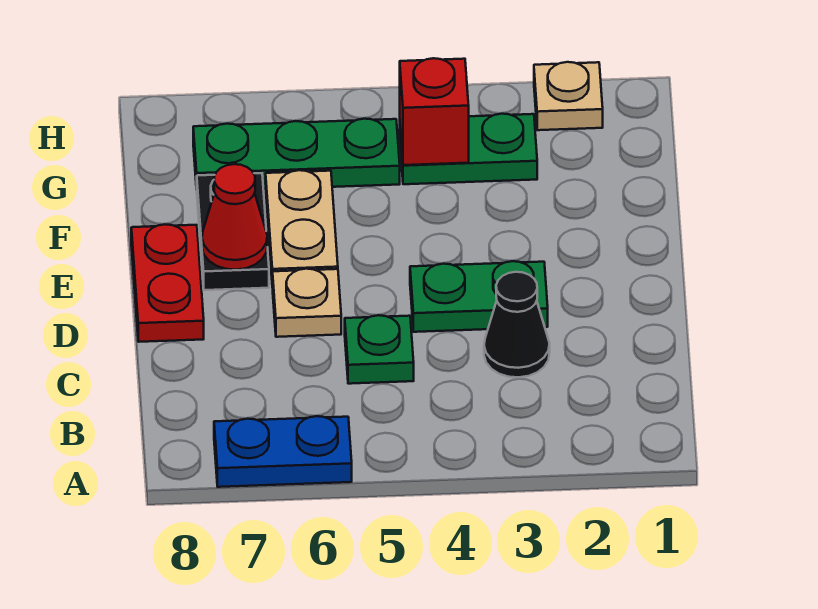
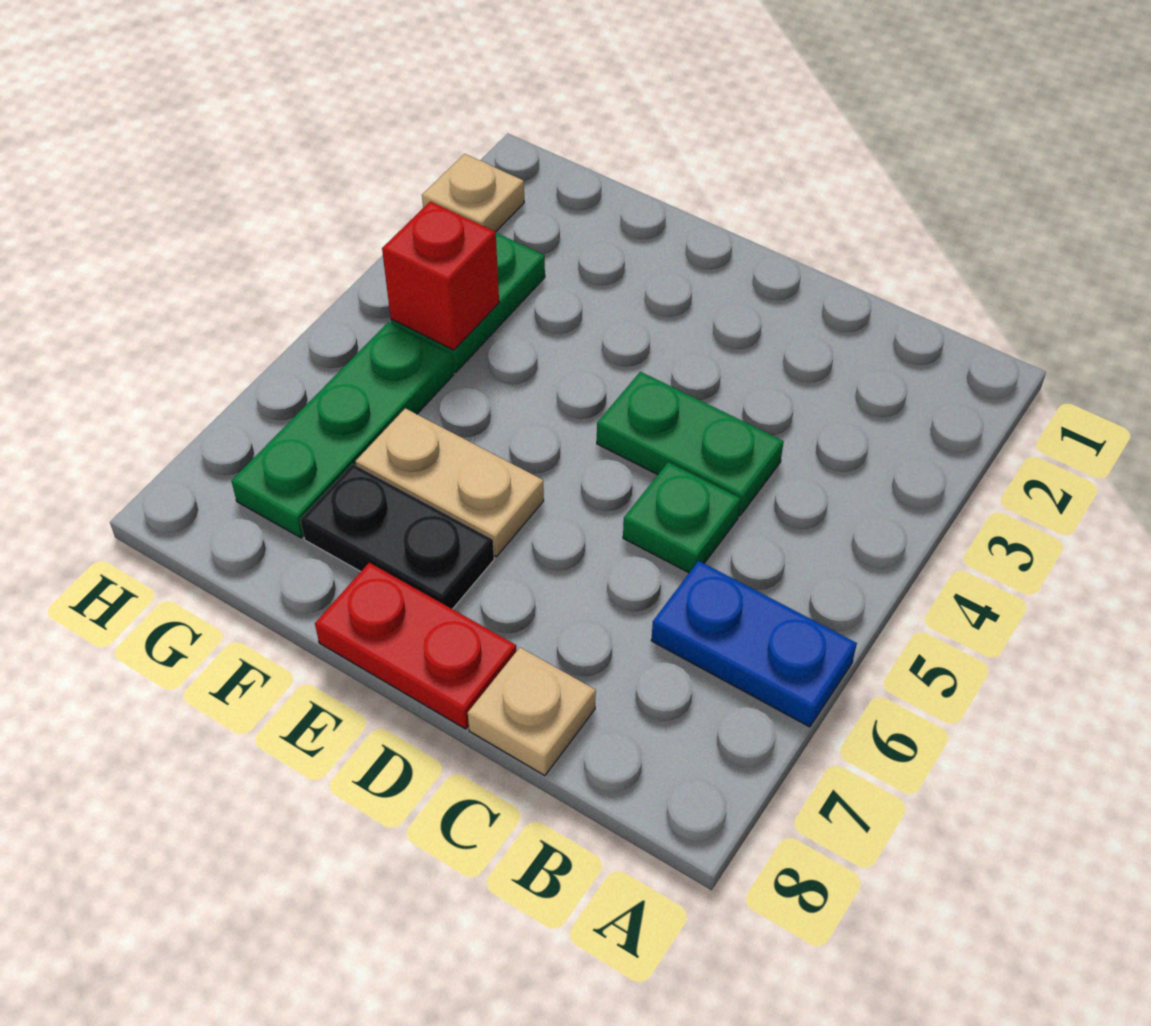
blue plate A6:A7 level 1 -> blue plate A6:B6 level 1
black cone C3 level 1 -> none
green plate D3:D4 level 1 -> green plate C4:D4 level 1
tan plate D6 level 1 -> tan plate C8 level 1
red cone E7 level 2 -> none

